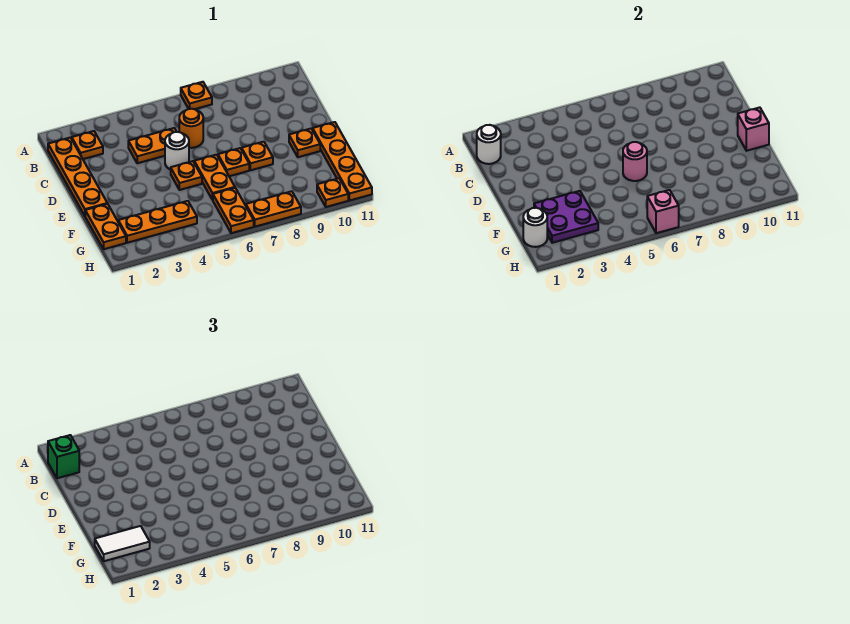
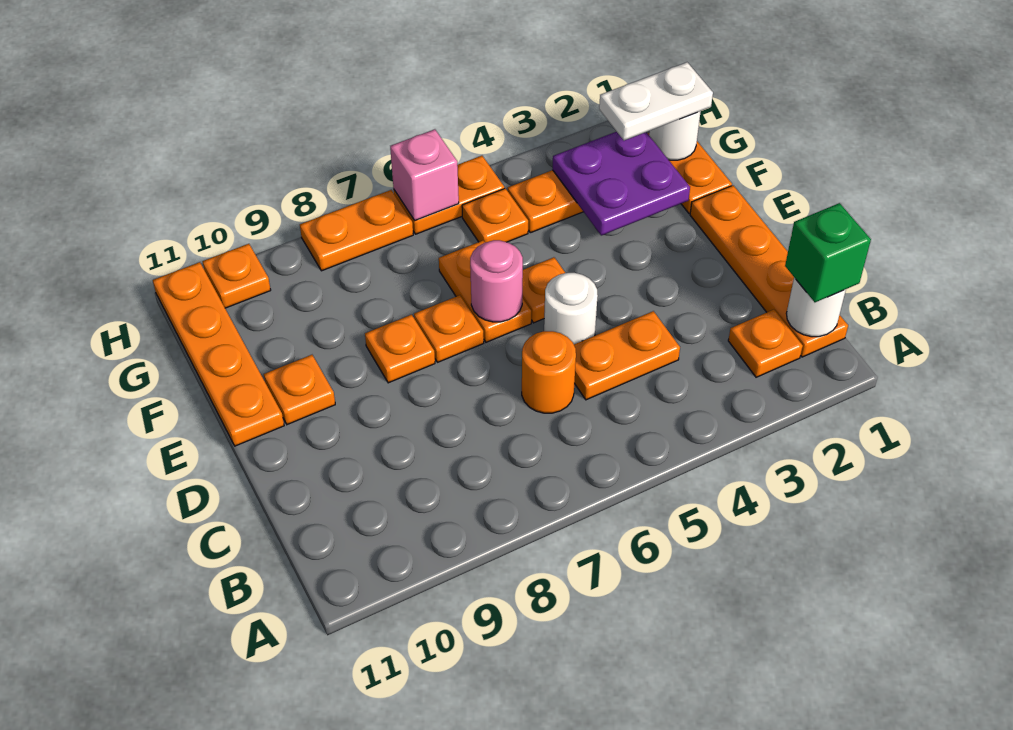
orange plate A7 level 1 -> orange plate G5 level 1
pink brick E11 level 2 -> none
white tile G1:G2 level 3 -> white plate G1:G2 level 3
orange plate G6:H6 level 1 -> orange plate H5:H6 level 1

